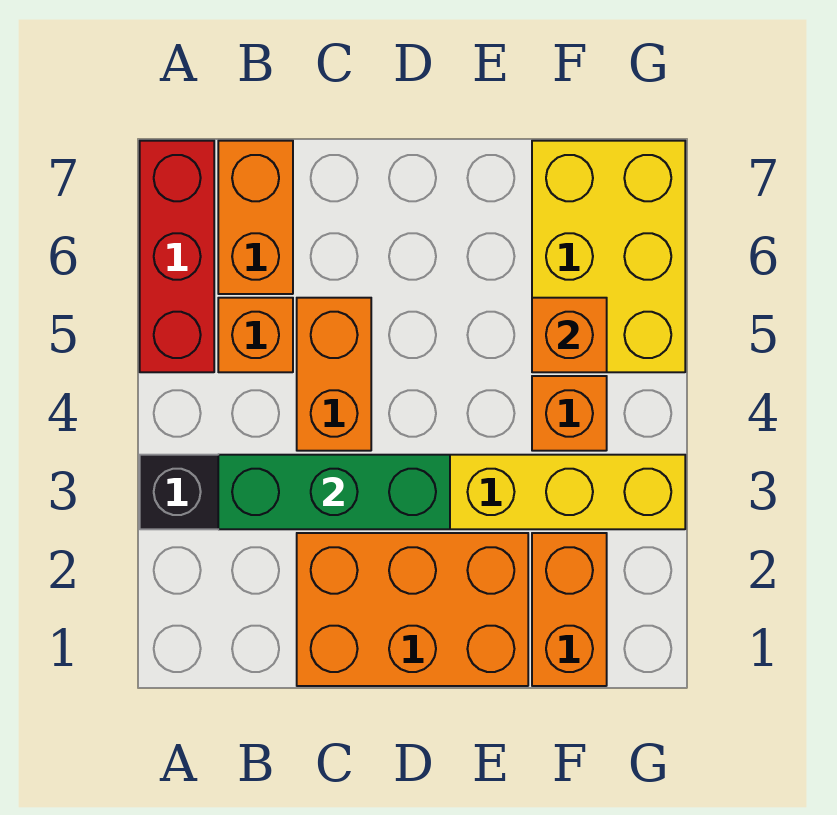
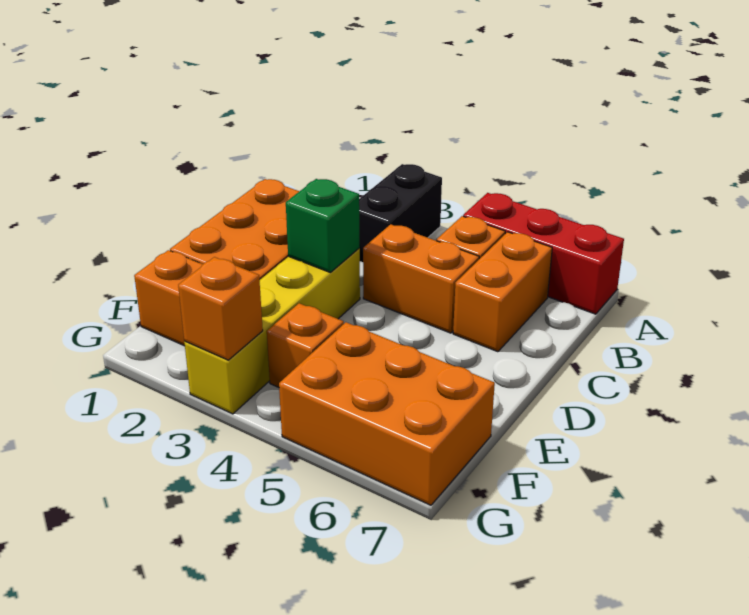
green brick B3:D3 level 2 -> green brick D3 level 2
orange brick B6:B7 level 1 -> orange brick B6:C6 level 1
yellow brick F5:G7 level 1 -> orange brick F5:G7 level 1
orange brick F5 level 2 -> orange brick G3 level 2

